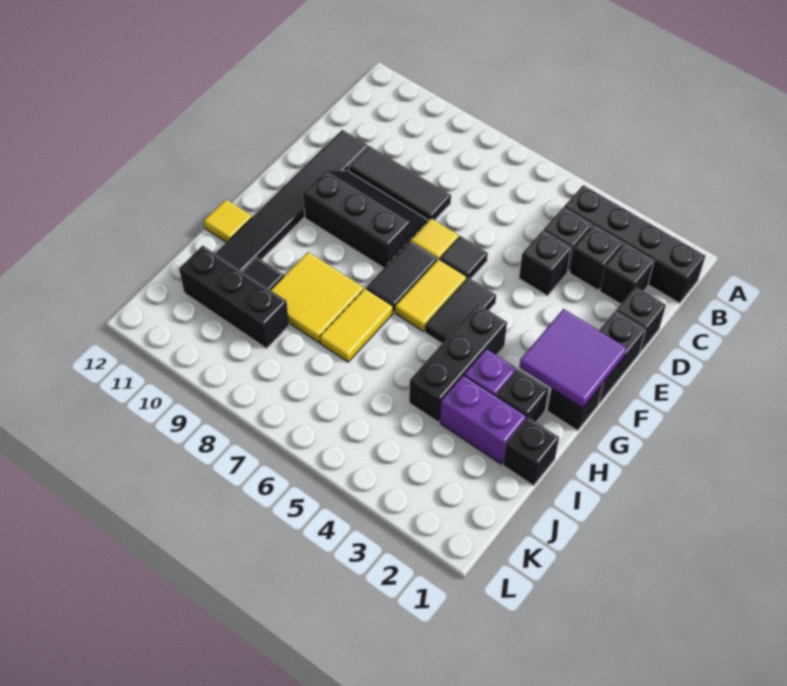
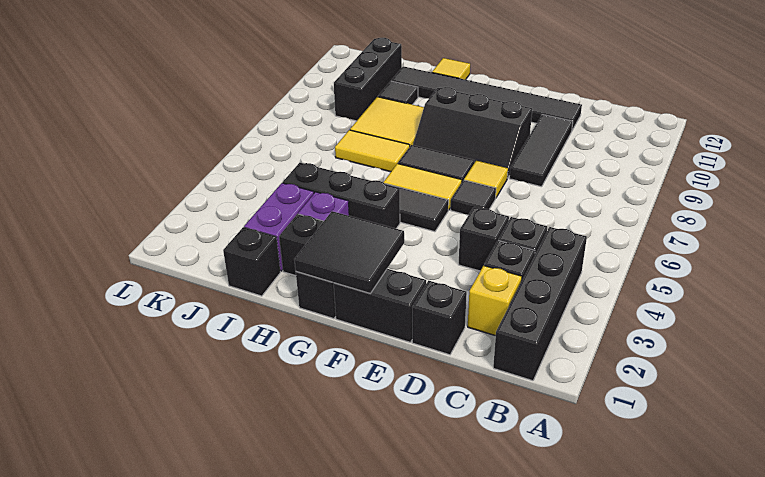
black brick C2 level 1 -> yellow brick C2 level 1
black slope E8:F10 level 1 top F -> black slope E8:G9 level 1 top 9
purple tile F1:G2 level 2 -> black tile F1:G2 level 2

